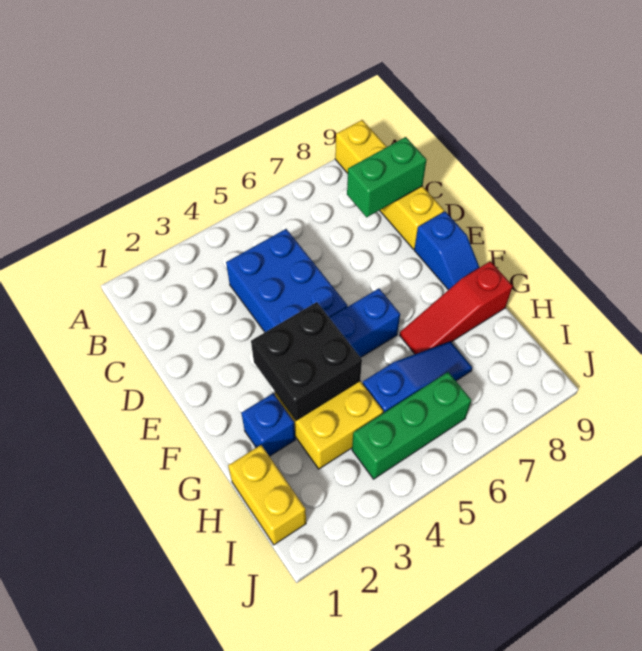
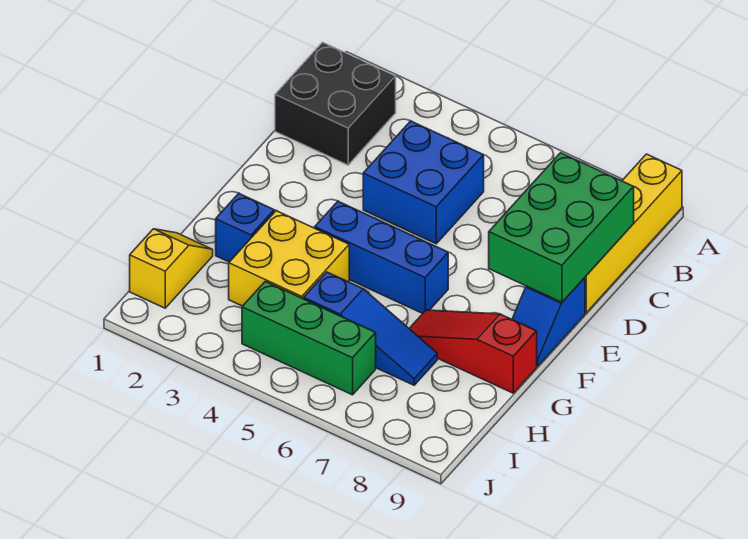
blue brick C4:E5 level 1 -> blue brick C4:D5 level 1
green brick C8:C9 level 2 -> green brick C8:E9 level 2
black brick F3:G4 level 2 -> black brick B1:C2 level 1
yellow brick H1:I1 level 1 -> yellow slope H1:I1 level 1 top I

